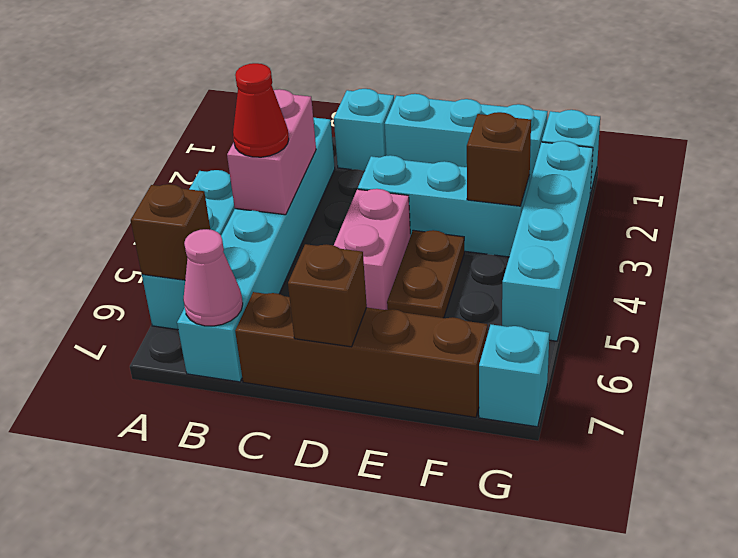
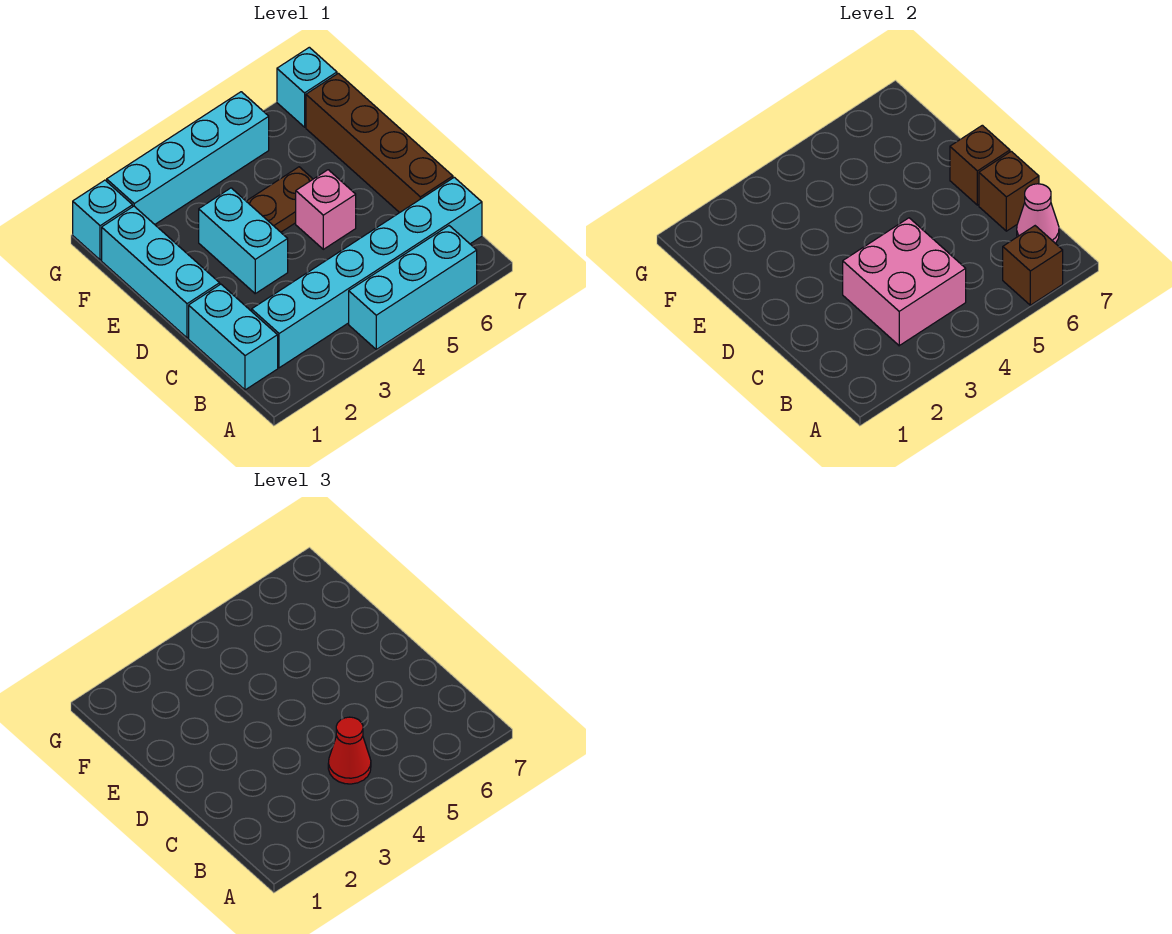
pink brick B3:B4 level 2 -> pink brick B3:C4 level 2
cyan brick C1 level 1 -> cyan brick B1:C1 level 1
cyan brick D3:F3 level 1 -> cyan brick D3:E3 level 1
pink brick D4:D5 level 1 -> pink brick D5 level 1
brown brick F3 level 2 -> brown brick C7 level 2

